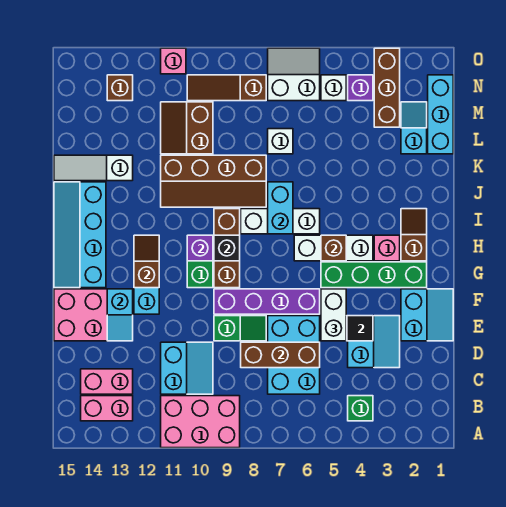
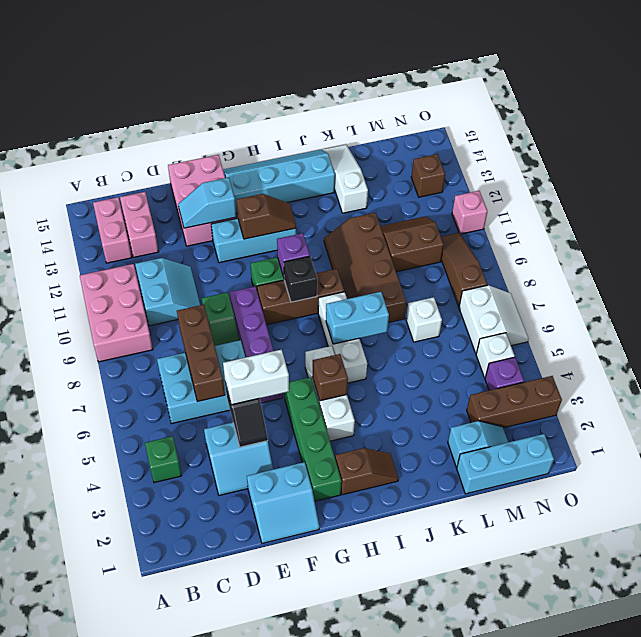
cyan slope C10:D11 level 1 top 11 -> cyan slope C10:D11 level 1 top C
pink brick H3 level 1 -> none

